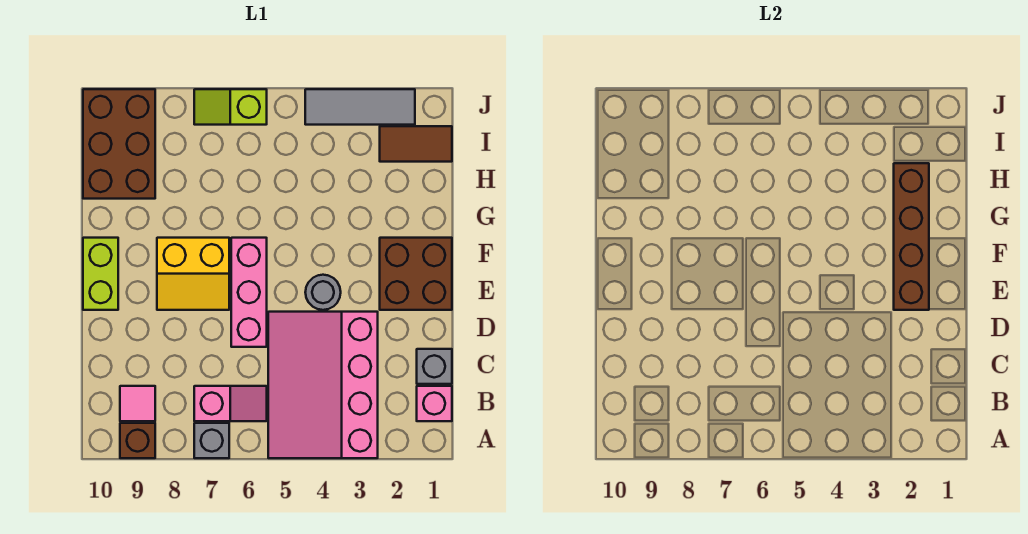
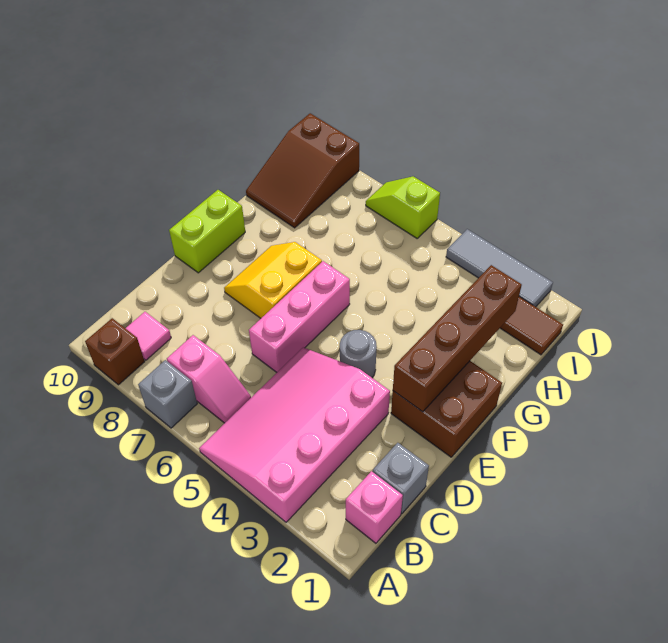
yellow slope E7:F8 level 1 top F -> yellow slope E7:F8 level 1 top 7
brown brick H9:J10 level 1 -> brown slope H9:J10 level 1 top J

